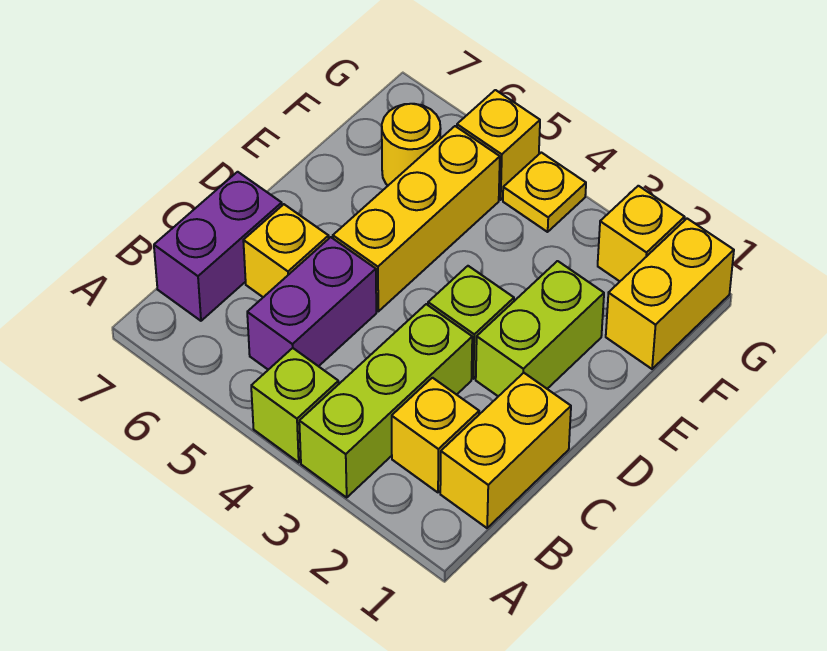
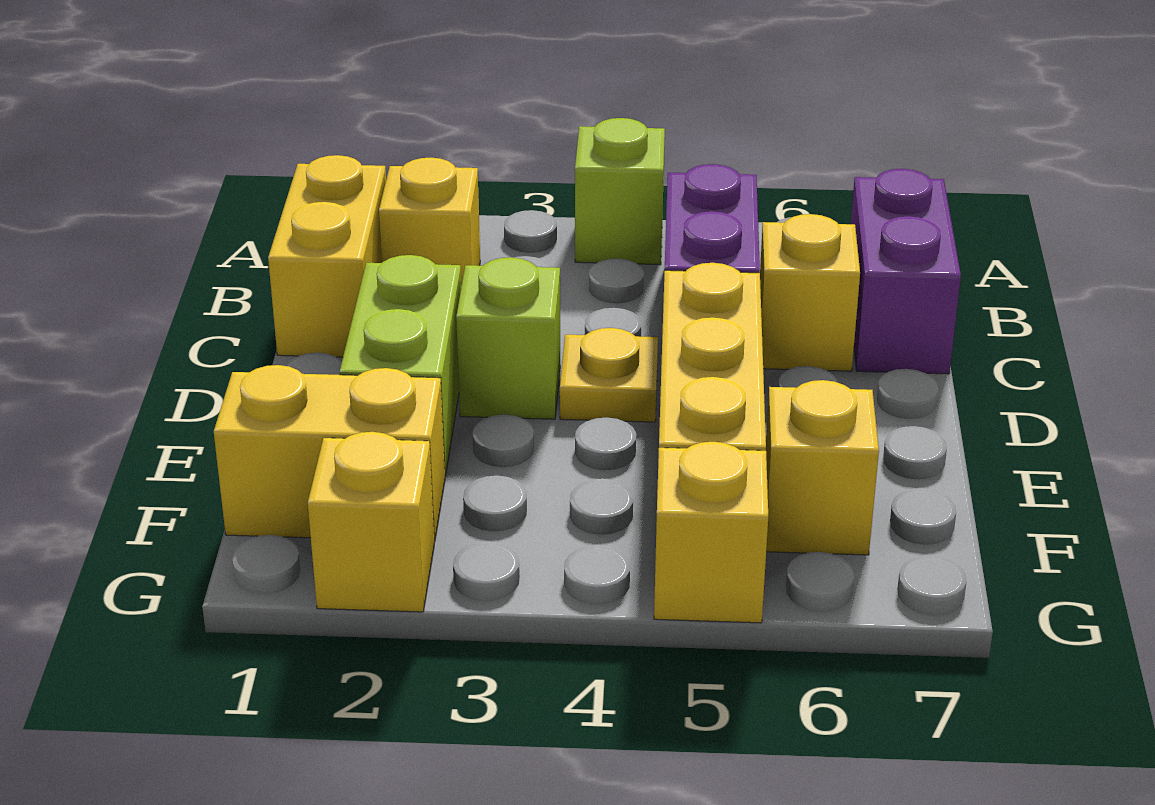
lime brick A3:C3 level 1 -> none
yellow brick F1:G1 level 1 -> yellow brick F1:F2 level 1
yellow round brick F6 level 1 -> yellow brick F6 level 1
yellow plate G4 level 1 -> yellow plate D4 level 1

